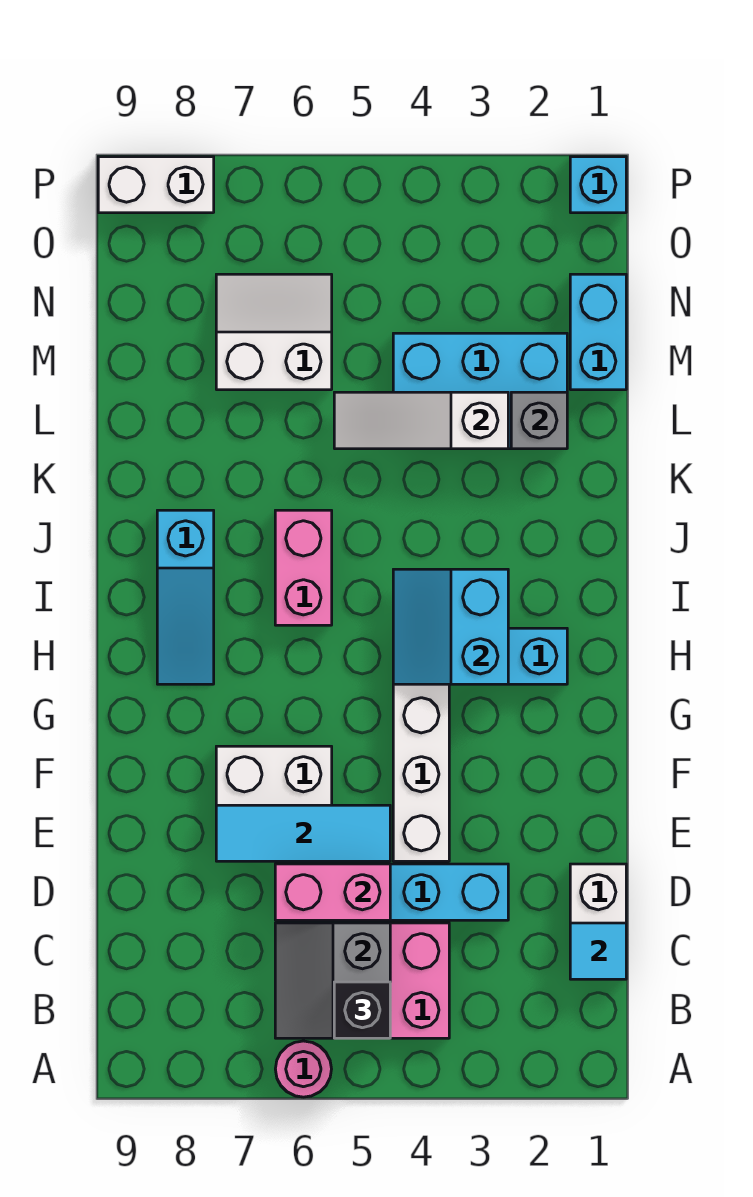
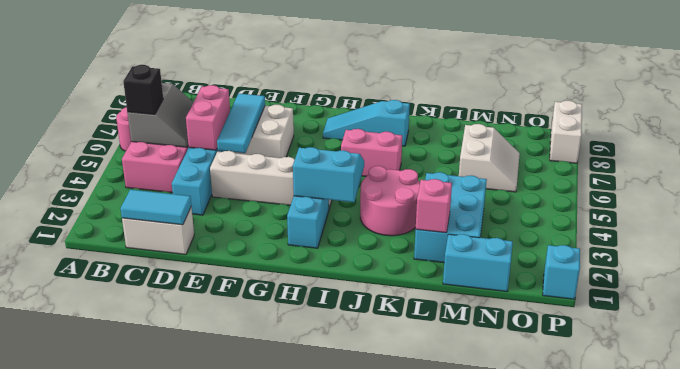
grey slope B5:C6 level 2 top 5 -> grey slope B5:C6 level 2 top B
cyan tile C1 level 2 -> cyan tile C1:D1 level 2
none -> pink round brick J3:K4 level 1
grey brick L2 level 2 -> pink brick L2 level 2
white slope L3:L5 level 2 top 3 -> none

